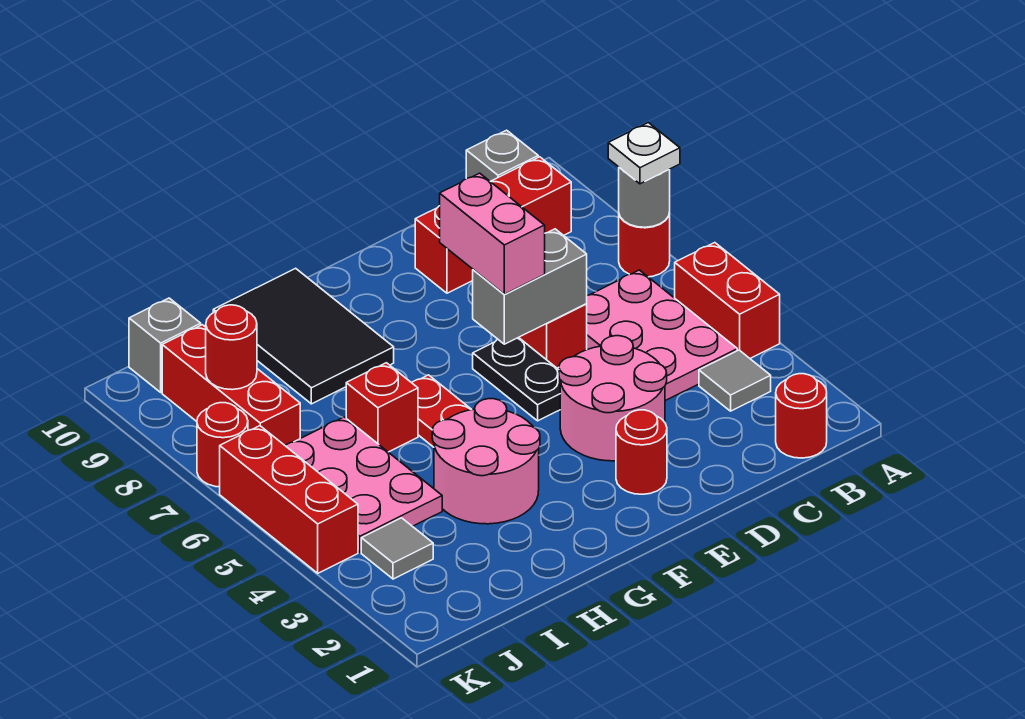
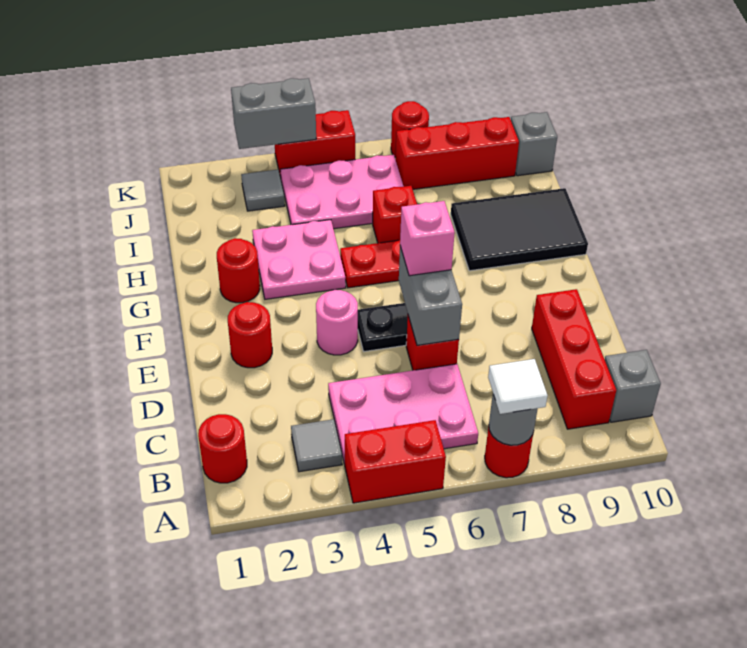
white plate A7 level 3 -> white tile A7 level 3
pink round brick D3:E4 level 1 -> pink round brick E4 level 1
pink brick E6:E7 level 3 -> pink brick E6 level 3
pink round brick G3:H4 level 1 -> pink plate G3:H4 level 1
red round brick J8 level 2 -> red round brick G2 level 1
none -> grey brick K3:K4 level 2
red brick K4:K6 level 1 -> red brick K4:K5 level 1

